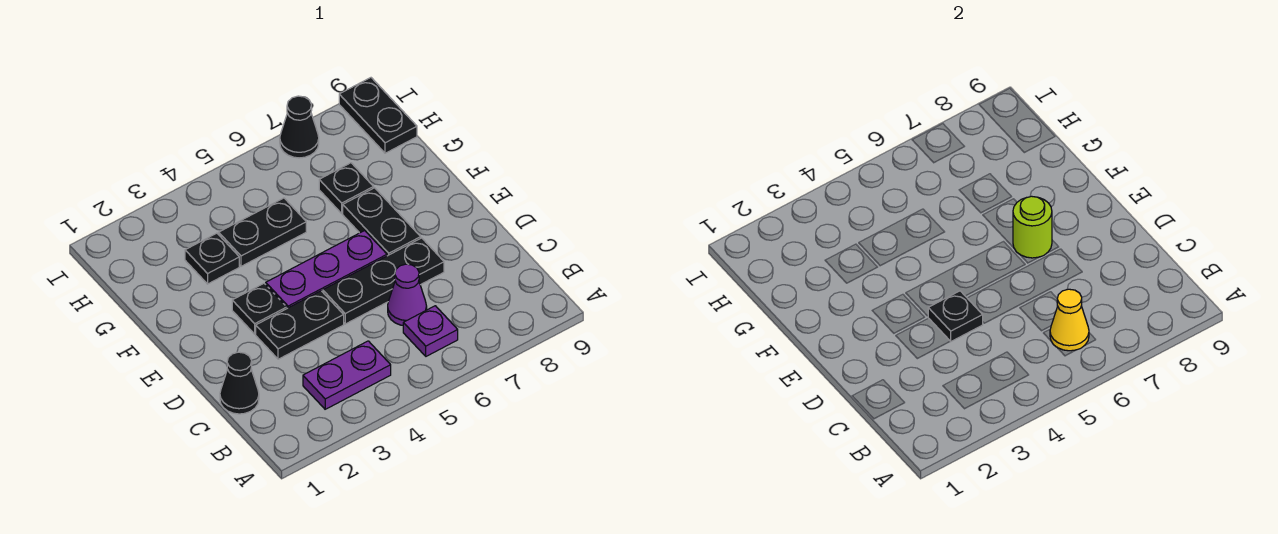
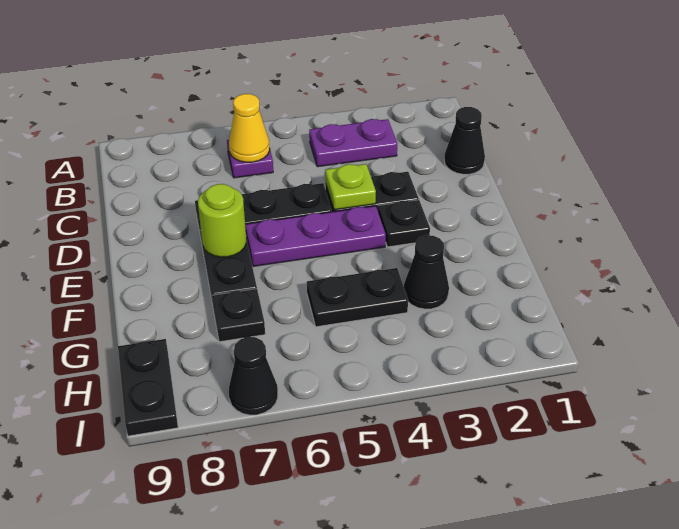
purple cone C6 level 1 -> none
black plate D4 level 2 -> lime plate D4 level 2
black plate G3 level 1 -> black cone G3 level 1

